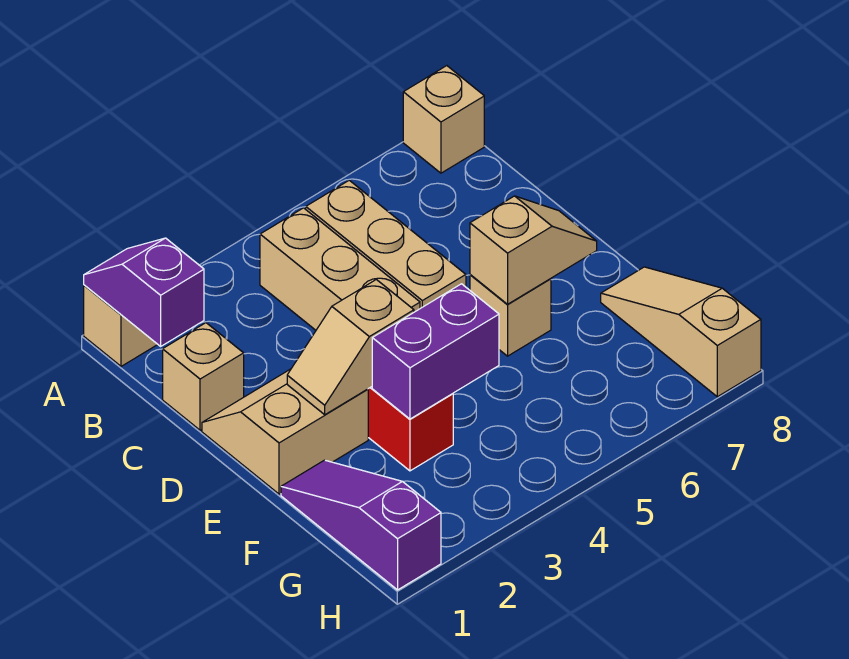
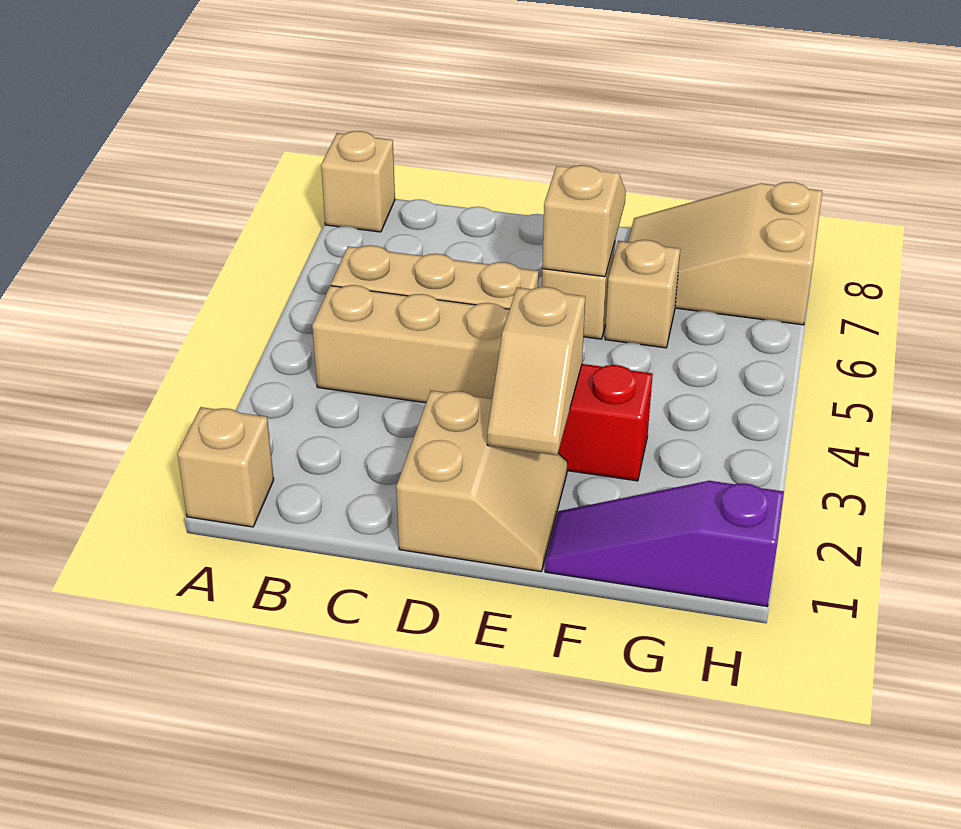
purple slope A1:B1 level 2 top B -> none
tan brick C1 level 1 -> tan brick F6 level 1
tan slope D1:E2 level 1 top E -> tan slope D1:E2 level 1 top D
purple brick F3:F4 level 2 -> none
tan slope F8:H8 level 1 top H -> tan slope F7:H8 level 1 top H

